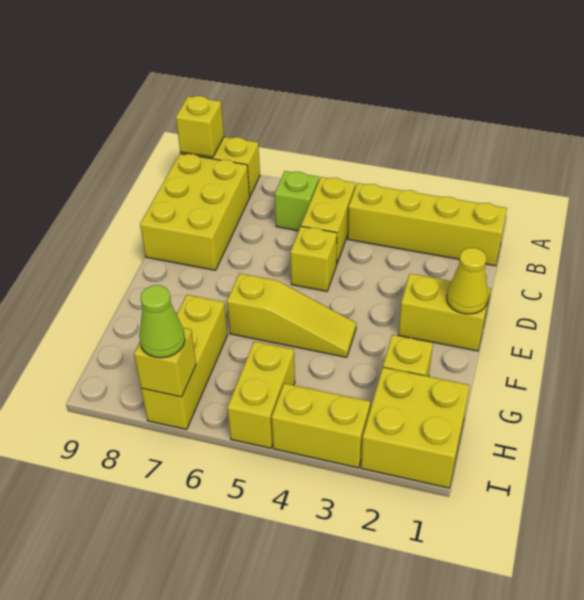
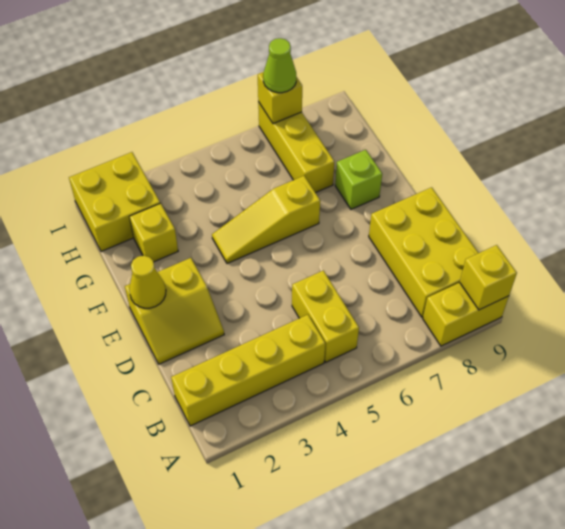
lime brick B6 level 1 -> lime brick F8 level 1
yellow brick D5 level 1 -> none
yellow brick H5:I5 level 1 -> none
yellow brick I3:I4 level 1 -> none

